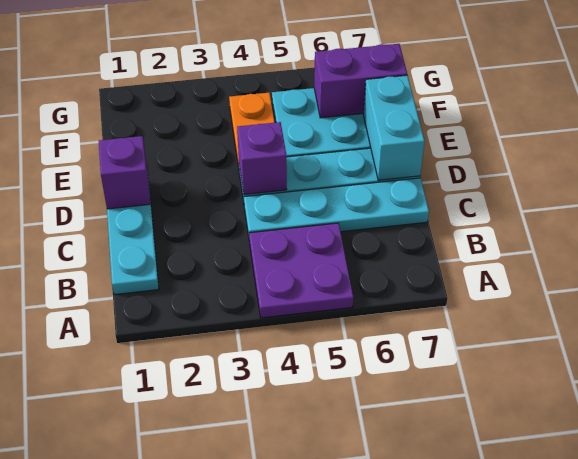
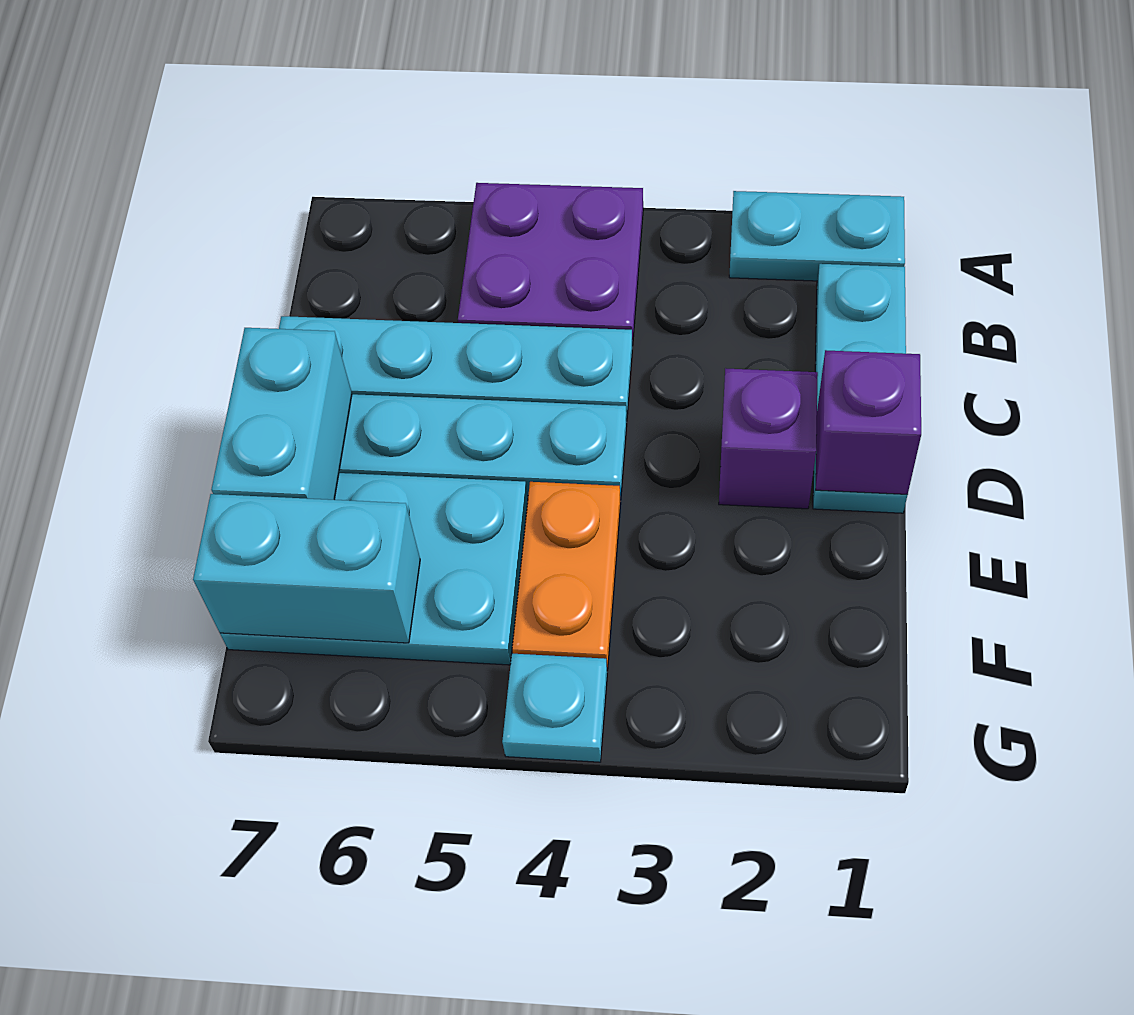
none -> cyan plate A1:A2 level 1
purple brick D4 level 2 -> purple brick D2 level 1
purple brick F6:F7 level 2 -> cyan brick F6:F7 level 2
none -> cyan plate G4 level 1

